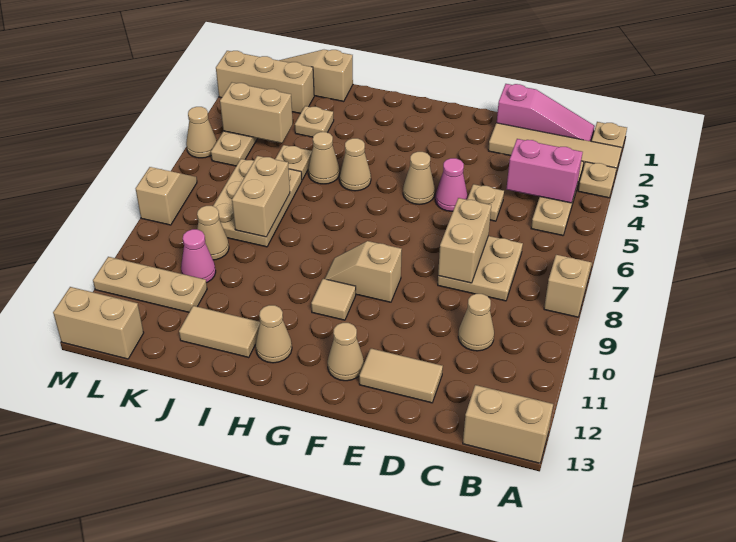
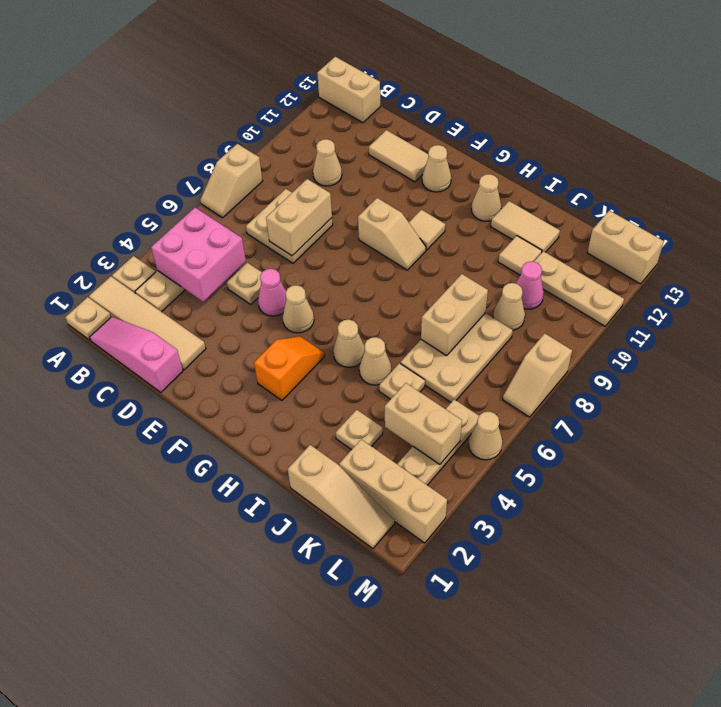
pink brick B4:C4 level 2 -> pink brick B4:C5 level 2
none -> orange slope G3:G4 level 1 top 3
none -> tan tile J11 level 1

